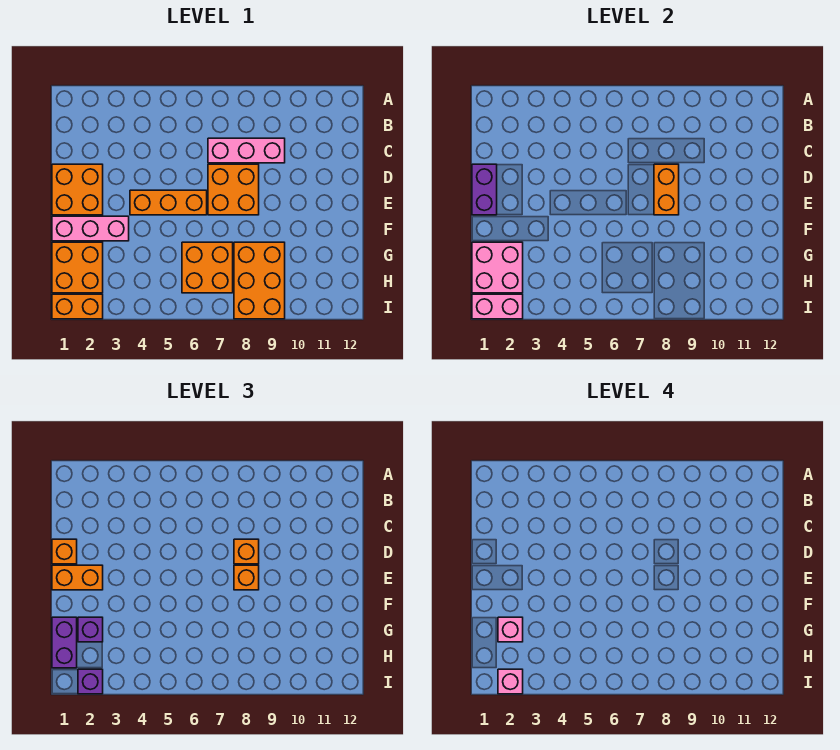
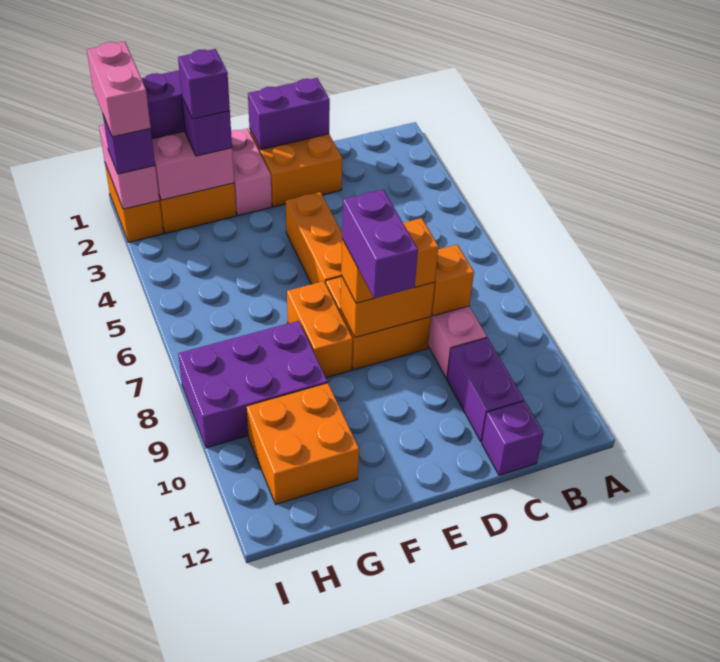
none -> purple brick C10:C11 level 1
none -> purple brick C12 level 1
orange brick D1 level 3 -> orange brick C8 level 2
orange brick E1:E2 level 3 -> orange brick F7:F8 level 1
none -> purple brick E8:E9 level 4
pink brick F1:F3 level 1 -> pink brick F1:F2 level 1
pink brick G2 level 4 -> purple brick G2 level 4
orange brick G6:H7 level 1 -> orange brick G10:H11 level 1
orange brick G8:I9 level 1 -> purple brick G8:I9 level 1
pink brick I2 level 4 -> pink brick I1:I2 level 4

